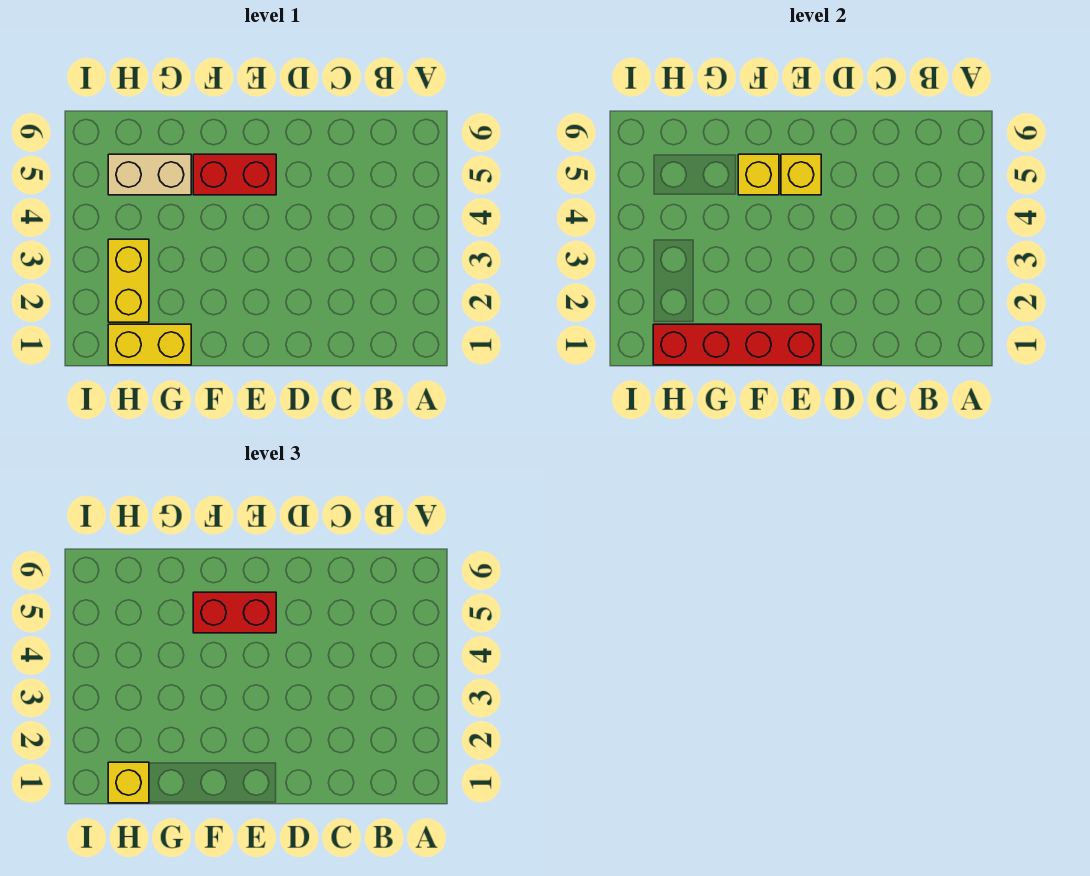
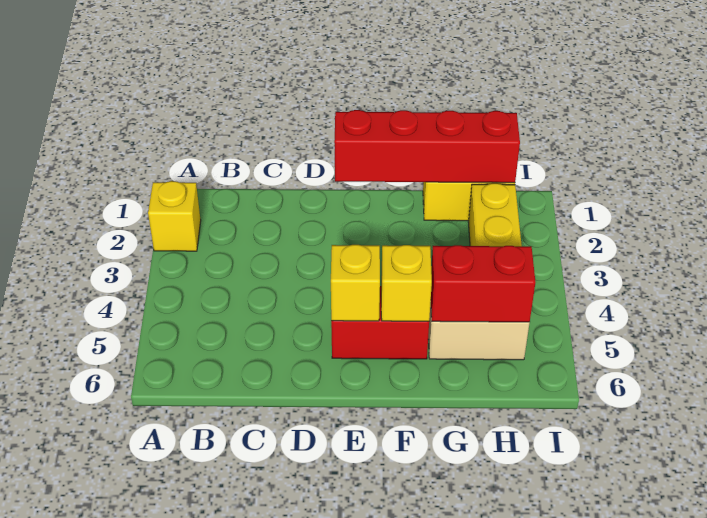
red brick E5:F5 level 3 -> red brick G5:H5 level 2
yellow brick H1 level 3 -> yellow brick A2 level 1

